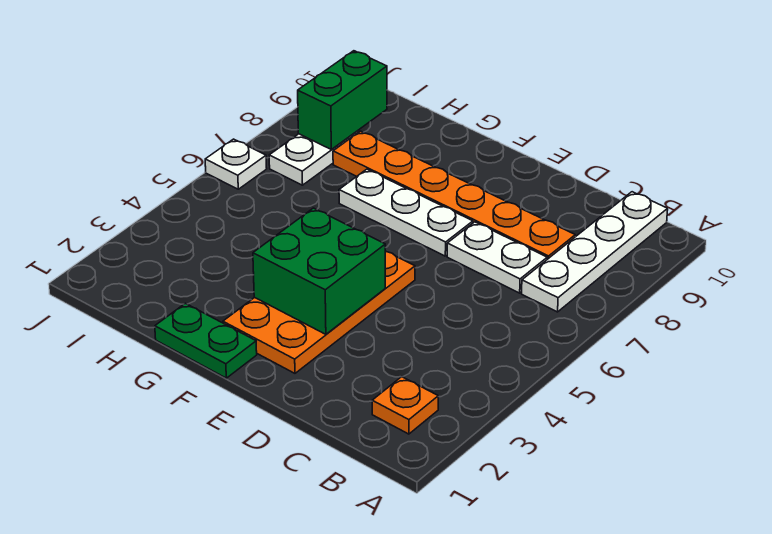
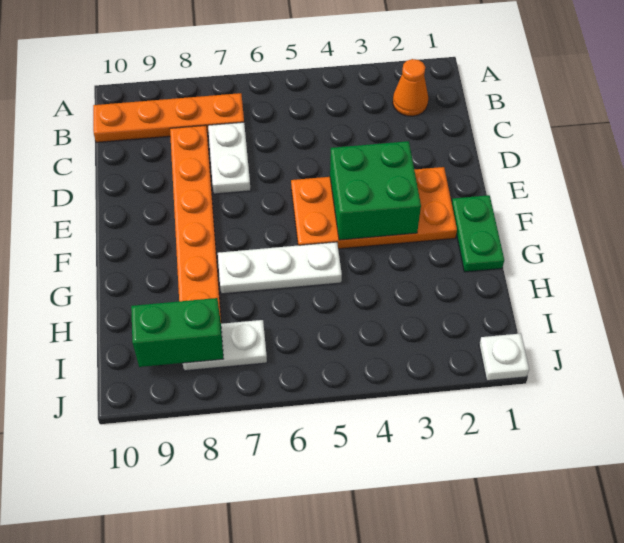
orange plate B2 level 1 -> orange cone B2 level 1
white plate B7:B10 level 1 -> orange plate B7:B10 level 1
white plate E7:G7 level 1 -> white plate G5:G7 level 1
white plate J6 level 1 -> white plate J1 level 1

